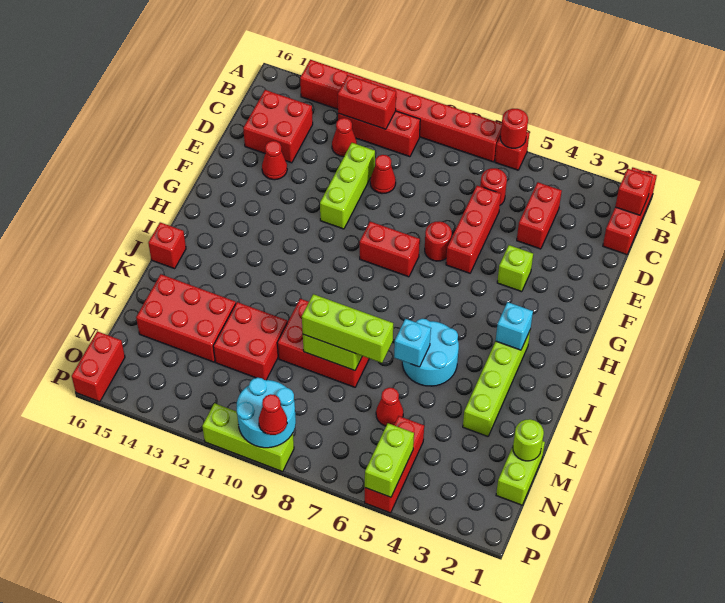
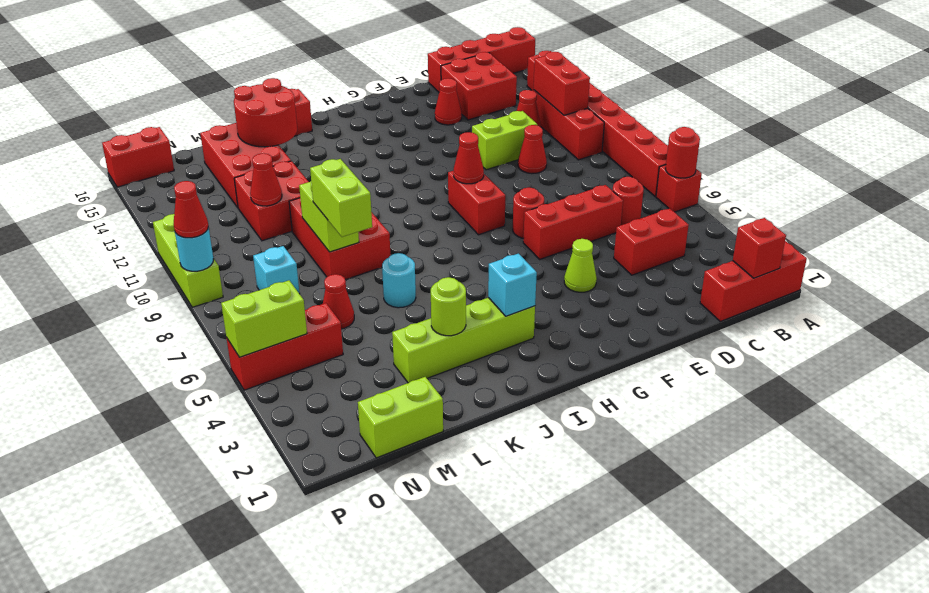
none -> red brick A16:D16 level 1
lime brick D11:F11 level 1 -> lime brick D11:E11 level 1
lime brick F4 level 1 -> lime cone F4 level 1
none -> red cone G9 level 2
cyan round brick J5:K6 level 1 -> cyan round brick K6 level 1
cyan brick K6 level 2 -> cyan brick N8 level 1
none -> red round brick K14:L15 level 2
lime brick L7:L9 level 3 -> lime brick L7:L8 level 3
lime round brick M1 level 2 -> lime round brick K3 level 2
none -> red cone M11 level 2
cyan round brick O9:P10 level 2 -> cyan round brick P9 level 2

